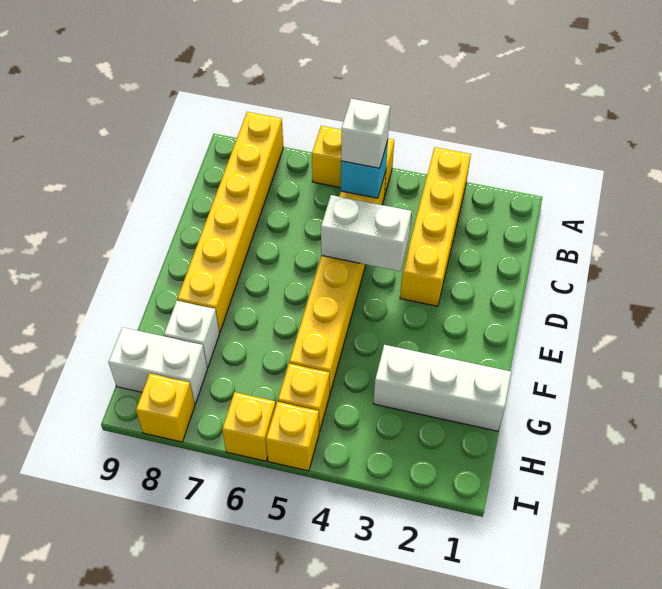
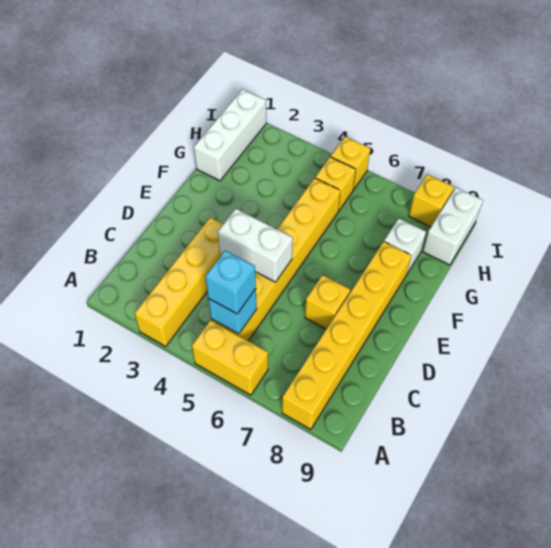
white brick B5 level 3 -> cyan brick B5 level 3
white brick G1:G3 level 1 -> white brick G1:I1 level 1
white brick H8:H9 level 1 -> white brick H9:I9 level 1
yellow brick I6 level 1 -> yellow brick D7 level 1

